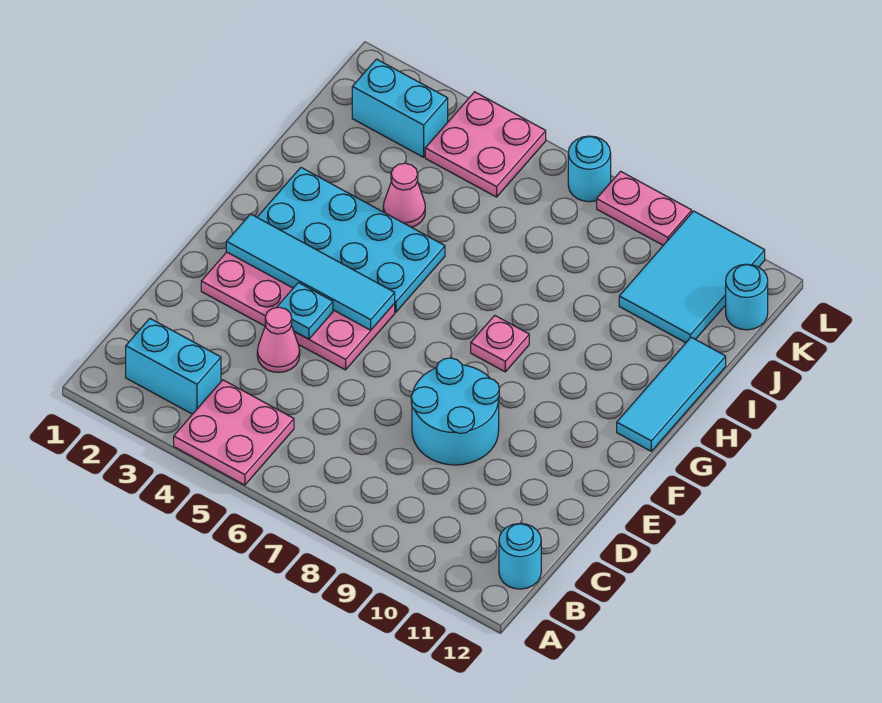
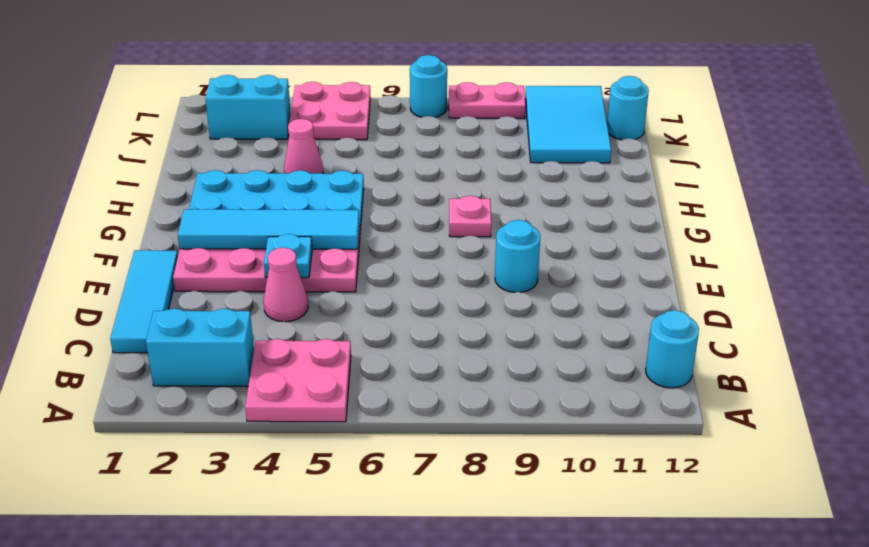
cyan round brick D8:E9 level 1 -> cyan round brick E9 level 1
cyan tile G12:I12 level 1 -> cyan tile C1:E1 level 1

